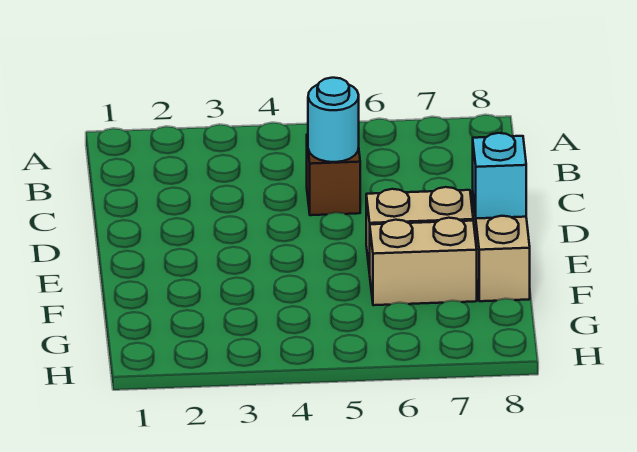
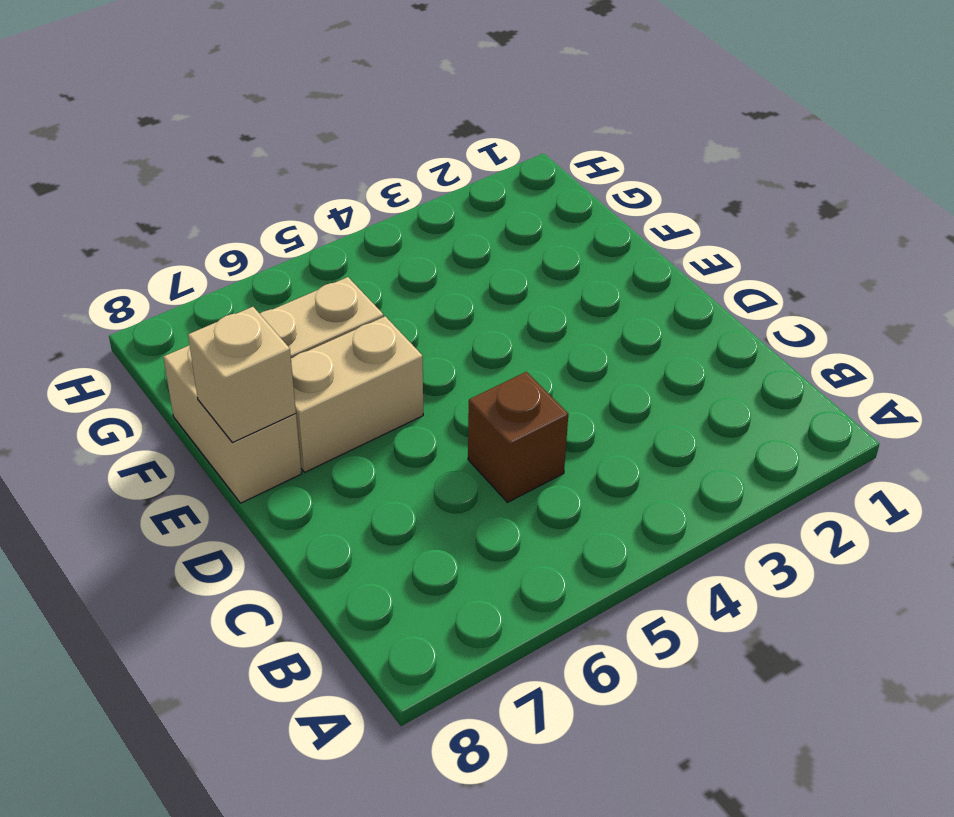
cyan round brick C5 level 2 -> none
cyan brick E8 level 2 -> tan brick E8 level 2

